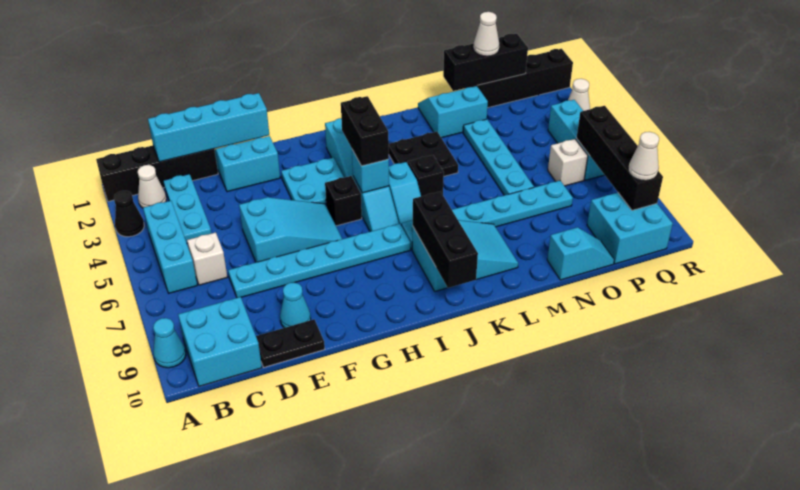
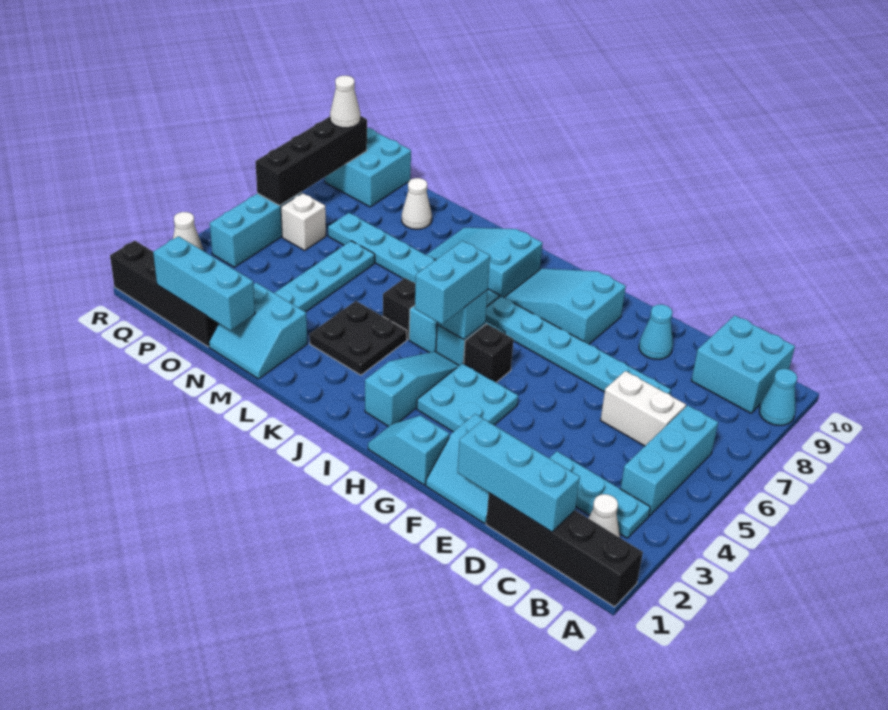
black cone A3 level 1 -> none
cyan brick C1:F1 level 2 -> cyan brick C1:E1 level 2
cyan plate C2:C4 level 1 -> cyan plate B3:D3 level 1
white brick C6 level 1 -> white brick C6:D6 level 1
black plate D10:E10 level 1 -> none
cyan slope E5:G6 level 1 top E -> cyan slope G8:I9 level 1 top G
black brick I4:I5 level 3 -> cyan brick I4:I5 level 3
black brick J8:J10 level 2 -> none
black brick N1:P1 level 2 -> cyan brick N1:P1 level 2
cyan slope N10:O10 level 1 top N -> cyan slope G1:H1 level 1 top G
white cone O1 level 3 -> white cone N9 level 1

